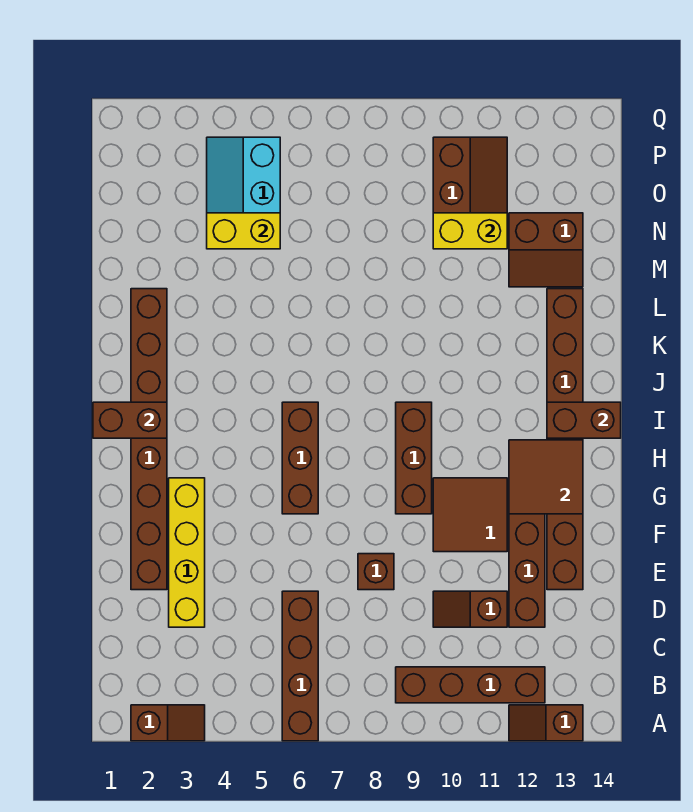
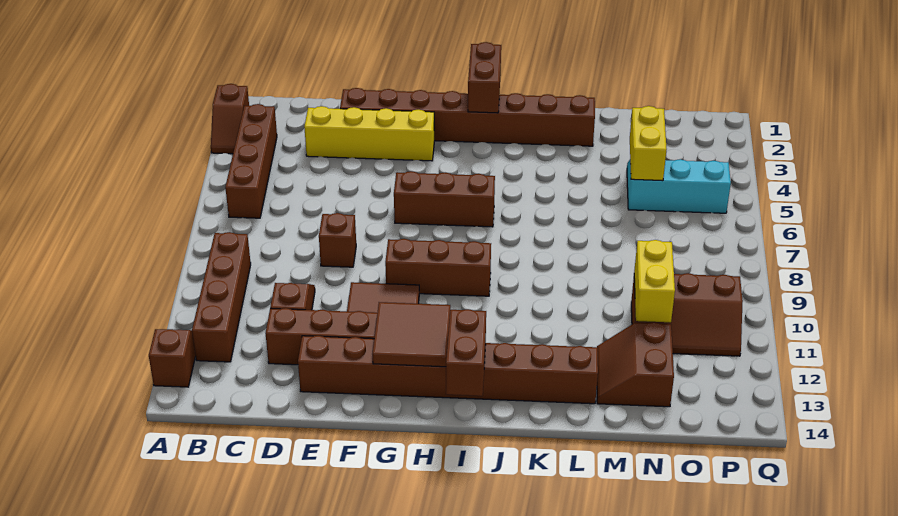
brown brick A6:D6 level 1 -> brown brick B3:B6 level 1

